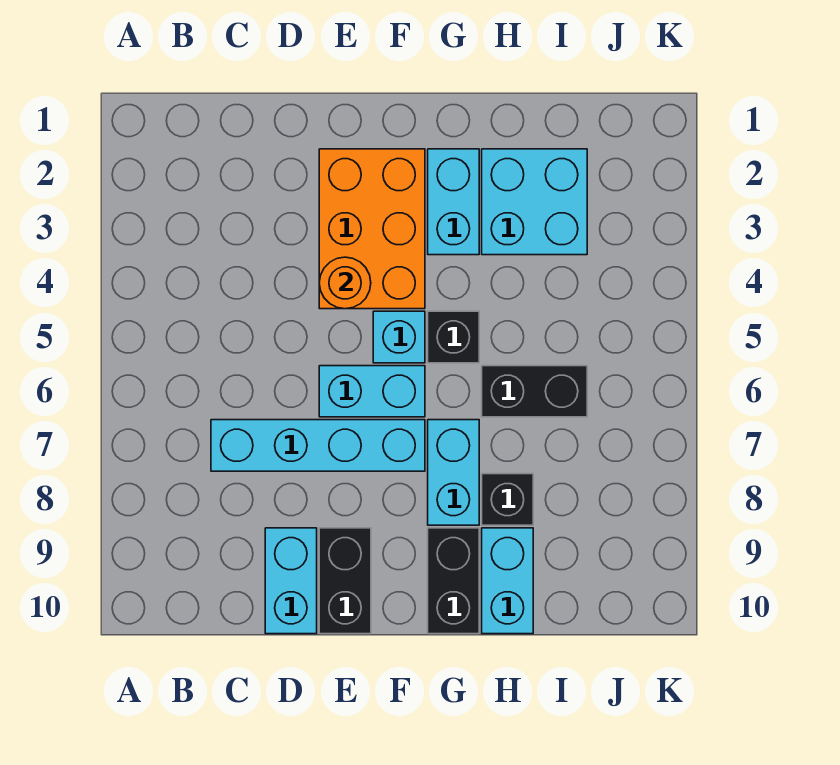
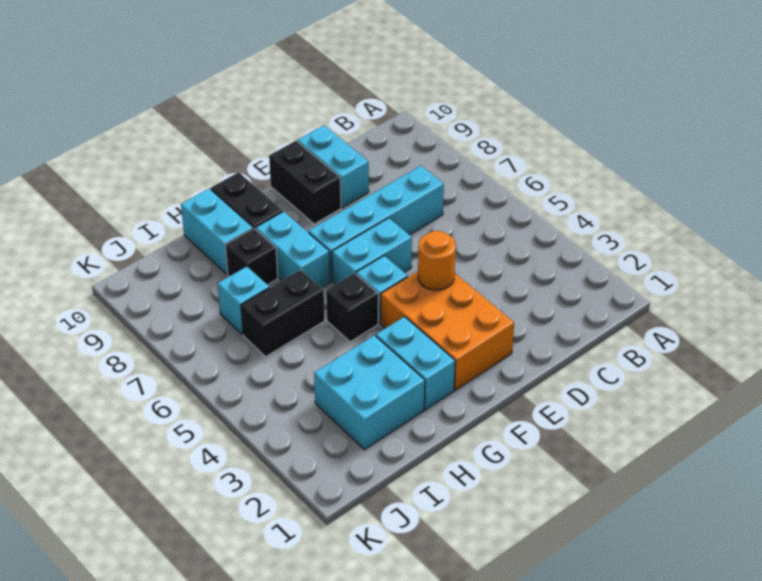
none -> cyan brick I7 level 1

